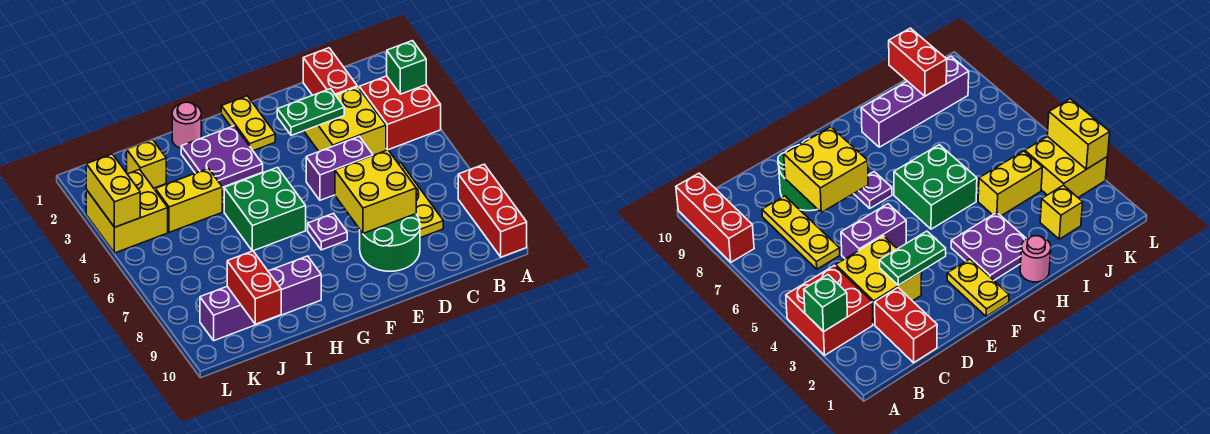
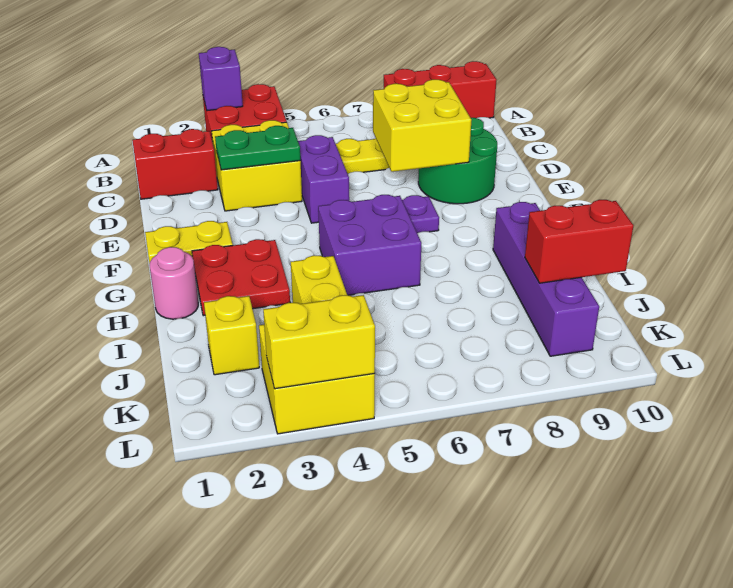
green brick A3 level 2 -> purple brick A3 level 2
green plate D3:E3 level 2 -> green plate D3:D4 level 2
purple plate G2:H3 level 1 -> red plate G2:H3 level 1
green brick G5:H6 level 1 -> purple brick G5:H6 level 1

